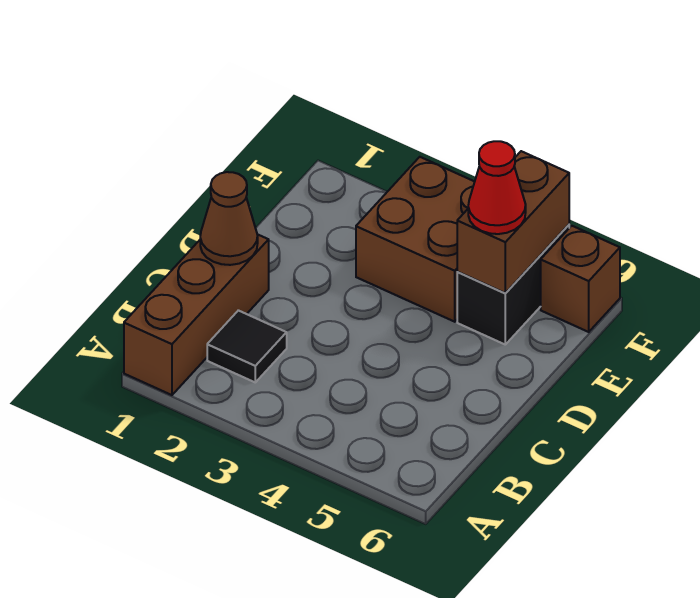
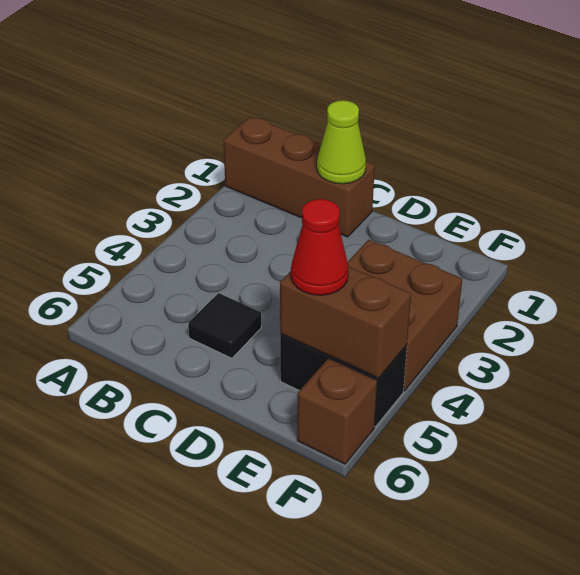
black tile B2 level 1 -> black tile C5 level 1
brown cone C1 level 2 -> lime cone C1 level 2

